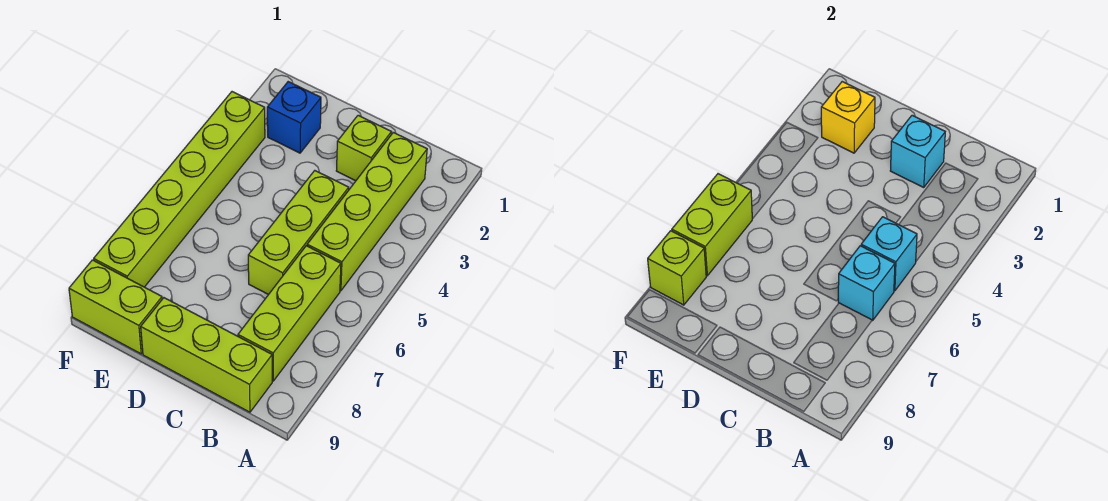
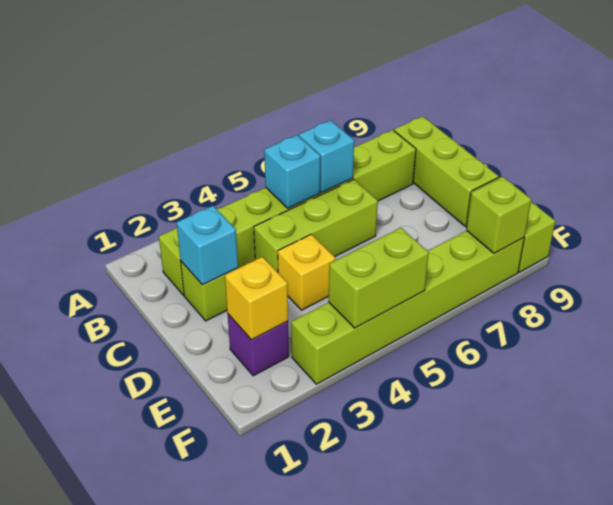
none -> yellow brick D4 level 1
blue brick E2 level 1 -> purple brick E2 level 1
lime brick F6:F7 level 2 -> lime brick F4:F5 level 2

